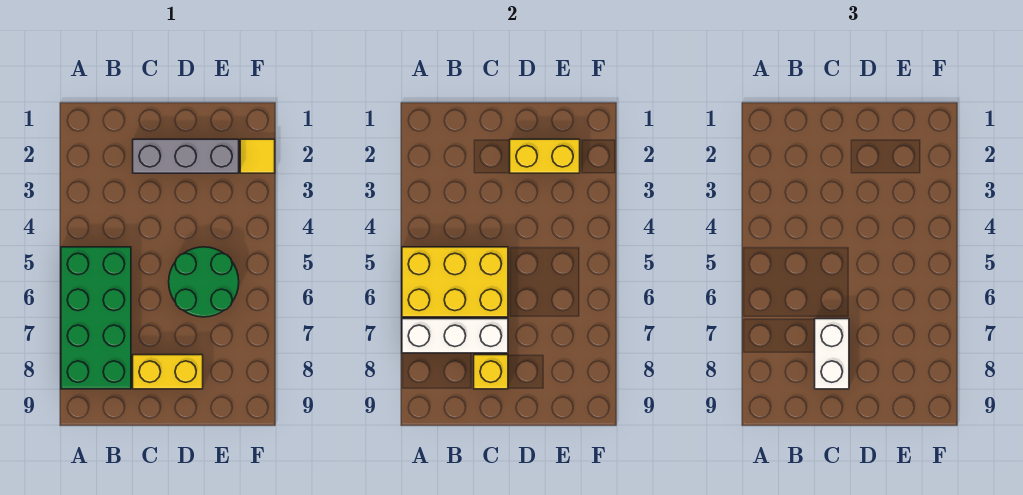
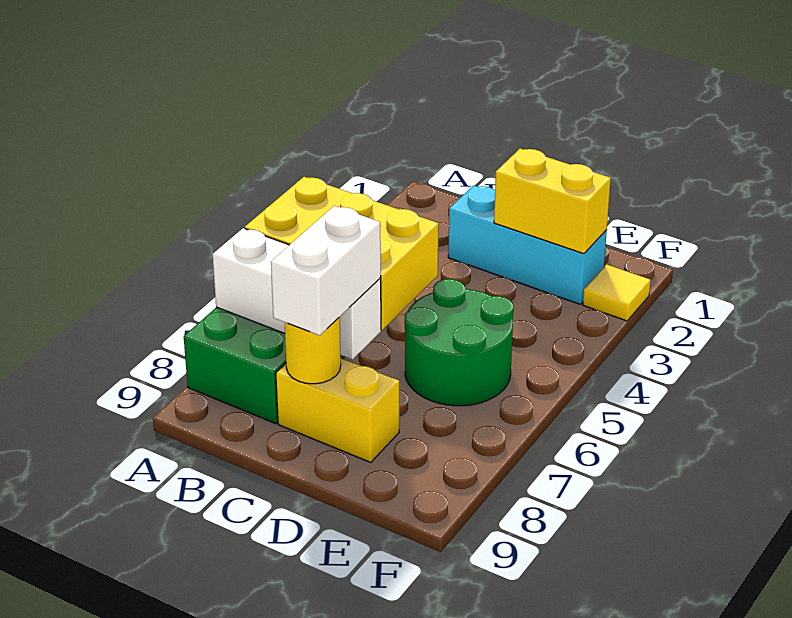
grey brick C2:E2 level 1 -> cyan brick C2:E2 level 1
yellow brick C8 level 2 -> yellow round brick C8 level 2

